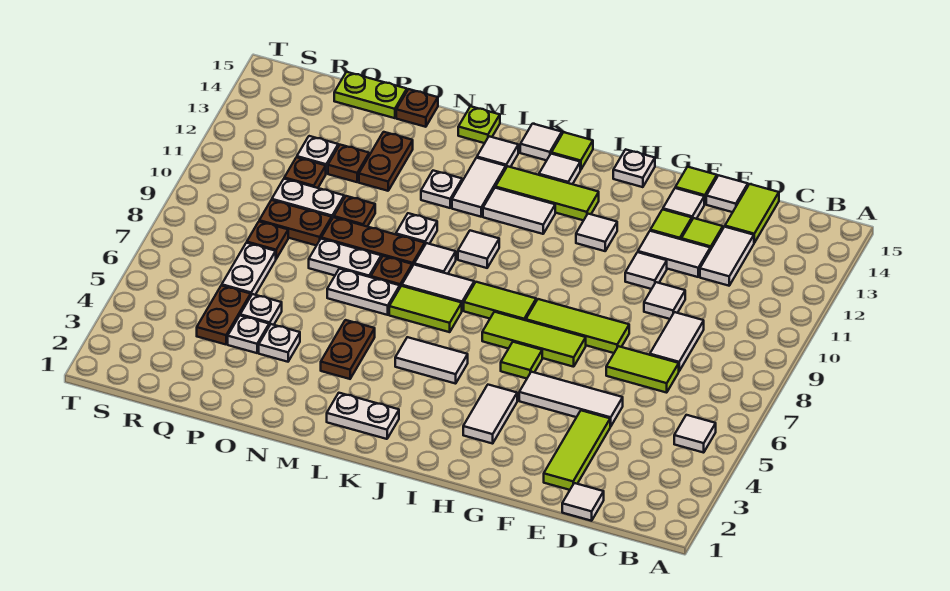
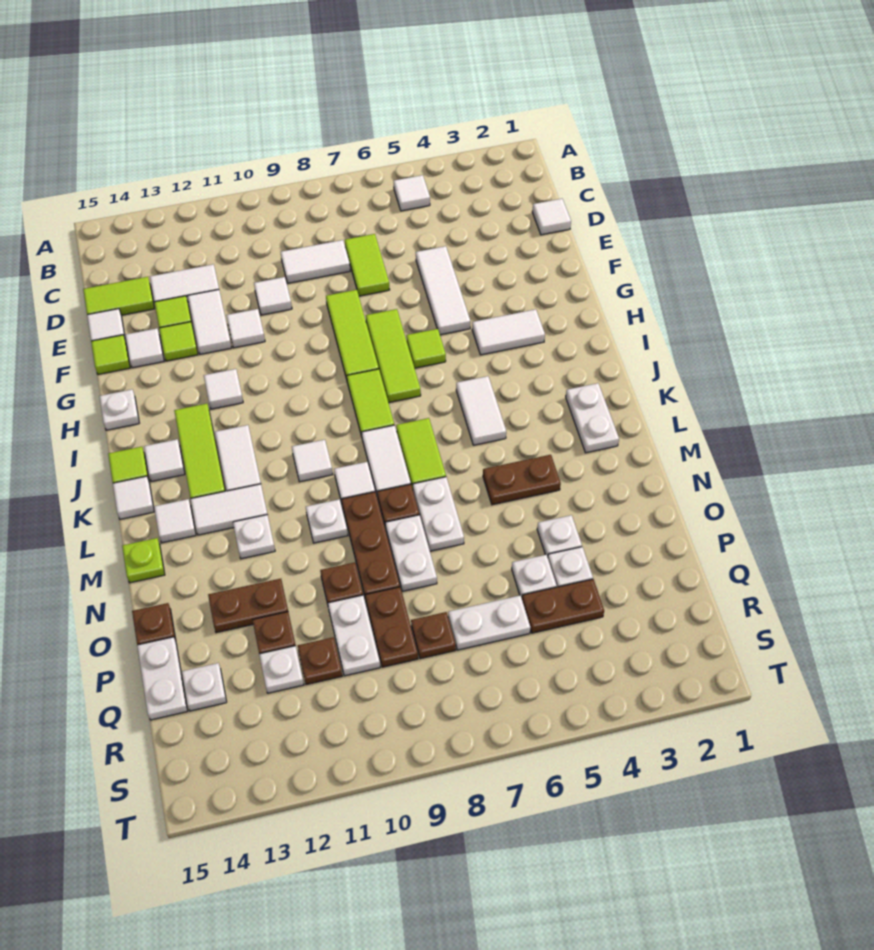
lime tile E2:E4 level 1 -> none
lime plate P15:Q15 level 1 -> white plate P15:Q15 level 1
none -> white plate Q14 level 1

